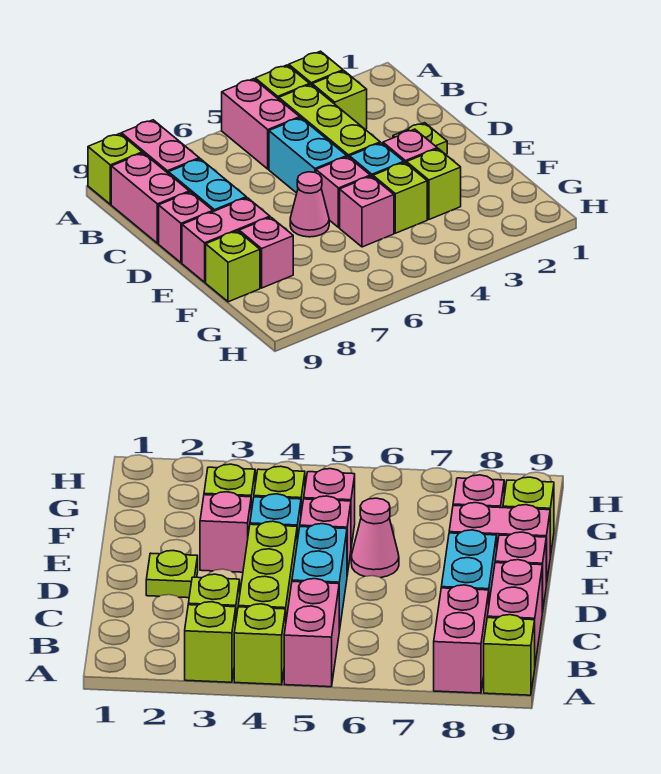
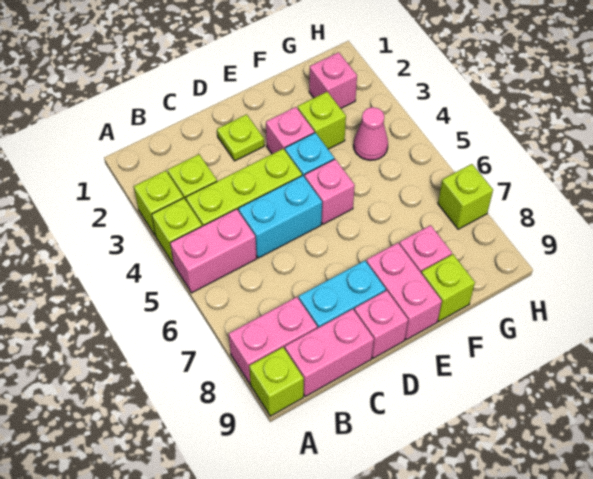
pink cone E6 level 1 -> pink cone G4 level 1
lime brick F4 level 1 -> lime brick H7 level 1
pink brick F5 level 1 -> pink brick G2 level 1

